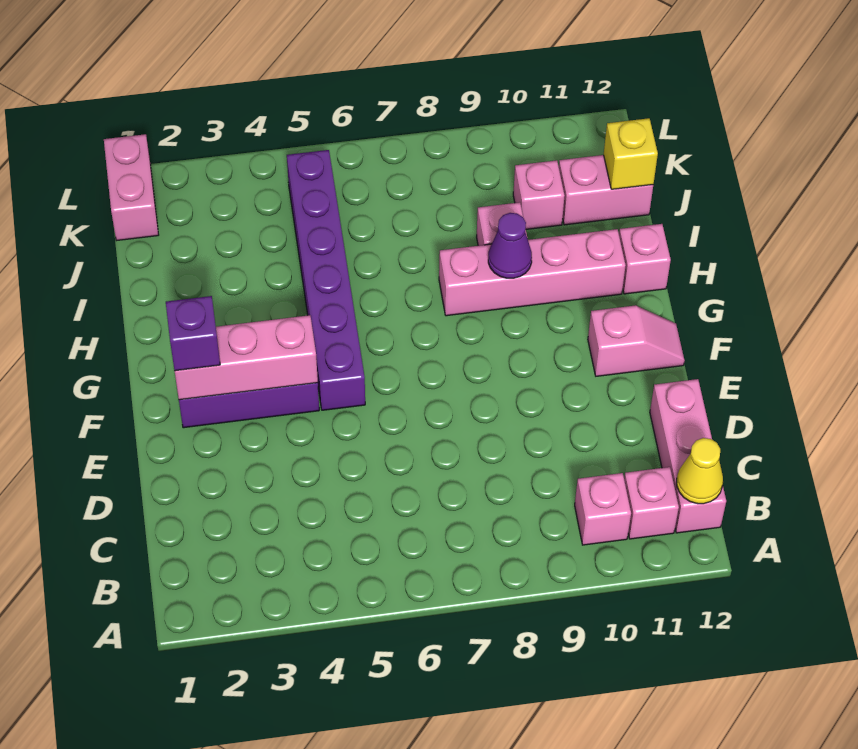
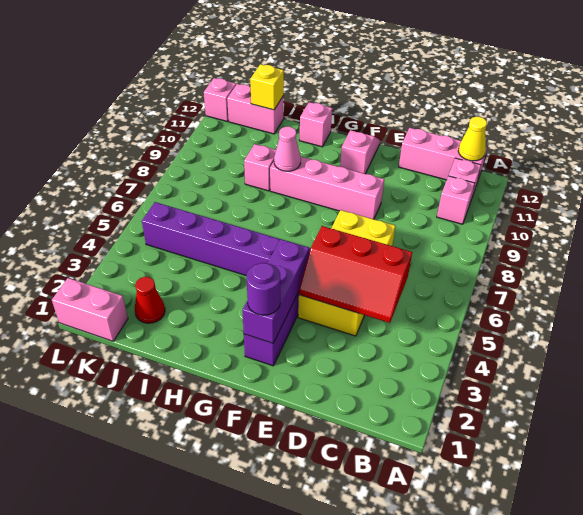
none -> red slope C4:E5 level 2 top 5
none -> yellow brick D4:E7 level 1
pink brick F2:F4 level 2 -> purple brick F2:F4 level 2
purple brick F2 level 3 -> purple round brick F2 level 3
pink brick H8:H11 level 1 -> pink brick E9:H9 level 1
purple cone H9 level 2 -> pink cone H9 level 2
none -> red cone J2 level 1
pink brick J10 level 1 -> pink brick L12 level 1
pink brick J11:J12 level 1 -> pink brick J12:K12 level 1

